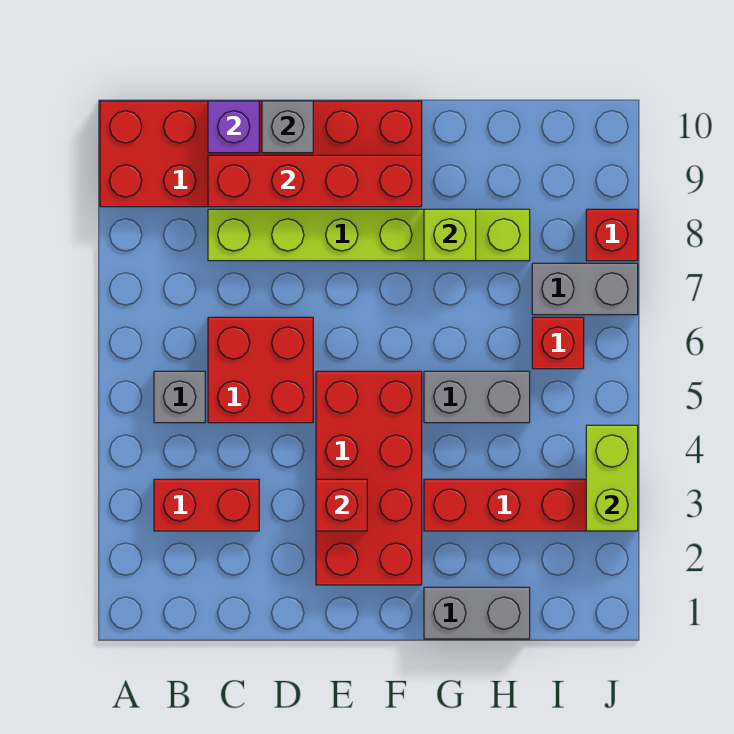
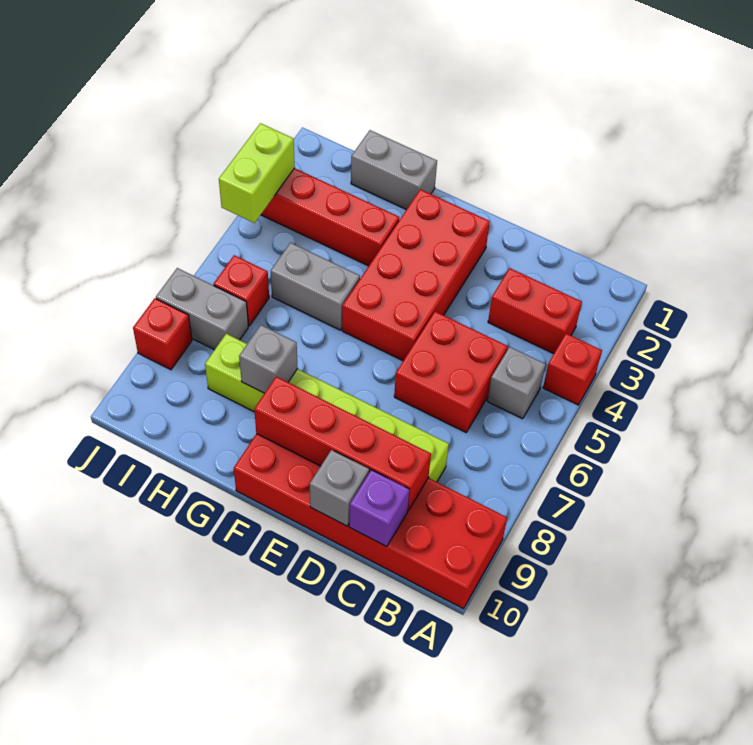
red brick E3 level 2 -> red brick A4 level 1
lime brick G8 level 2 -> grey brick G8 level 2

